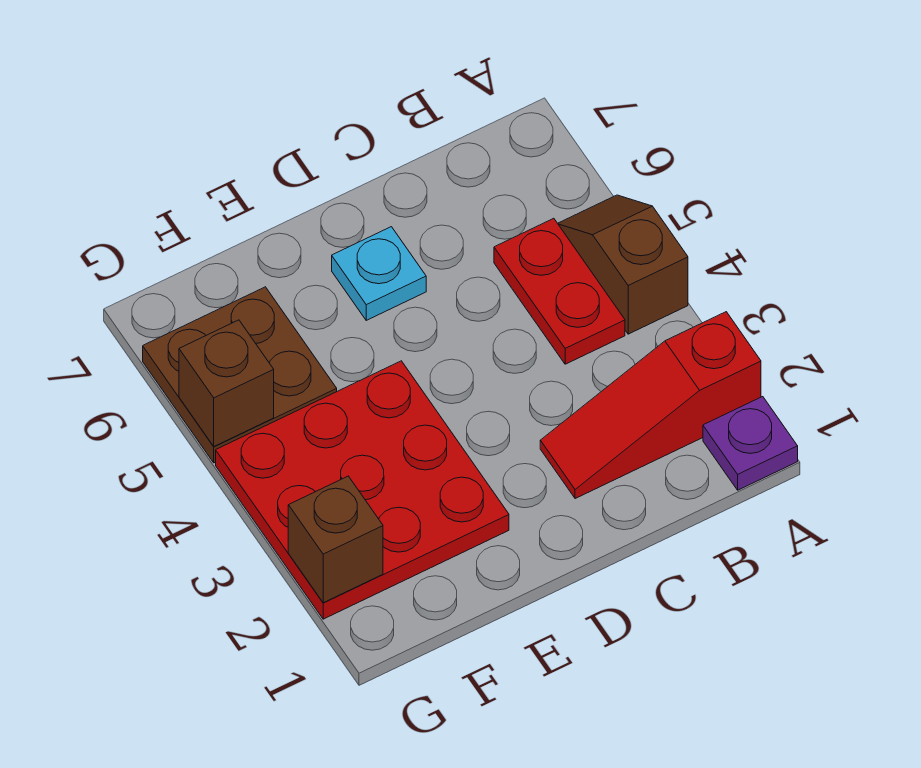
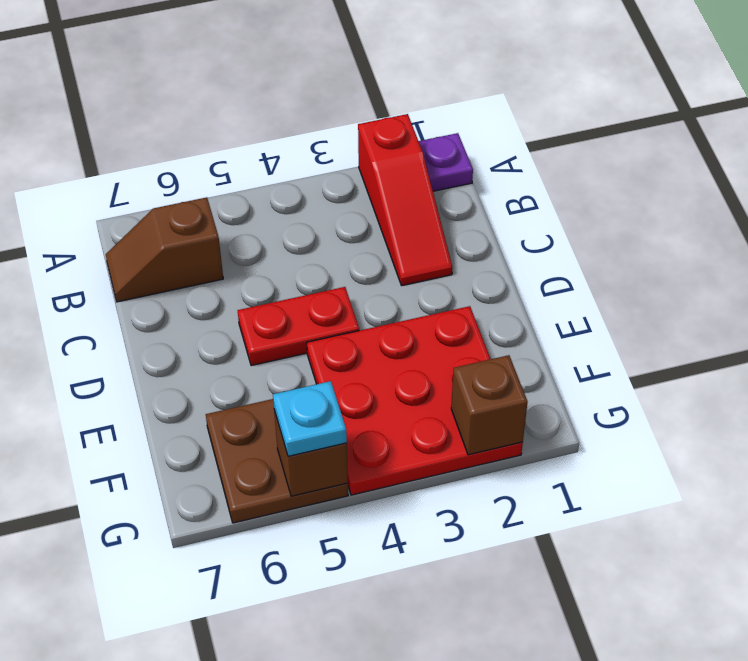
brown slope A4:A5 level 1 top 4 -> brown slope B6:B7 level 1 top 6
red plate B4:B5 level 1 -> red plate D4:D5 level 1
cyan plate D6 level 1 -> cyan plate G5 level 3

